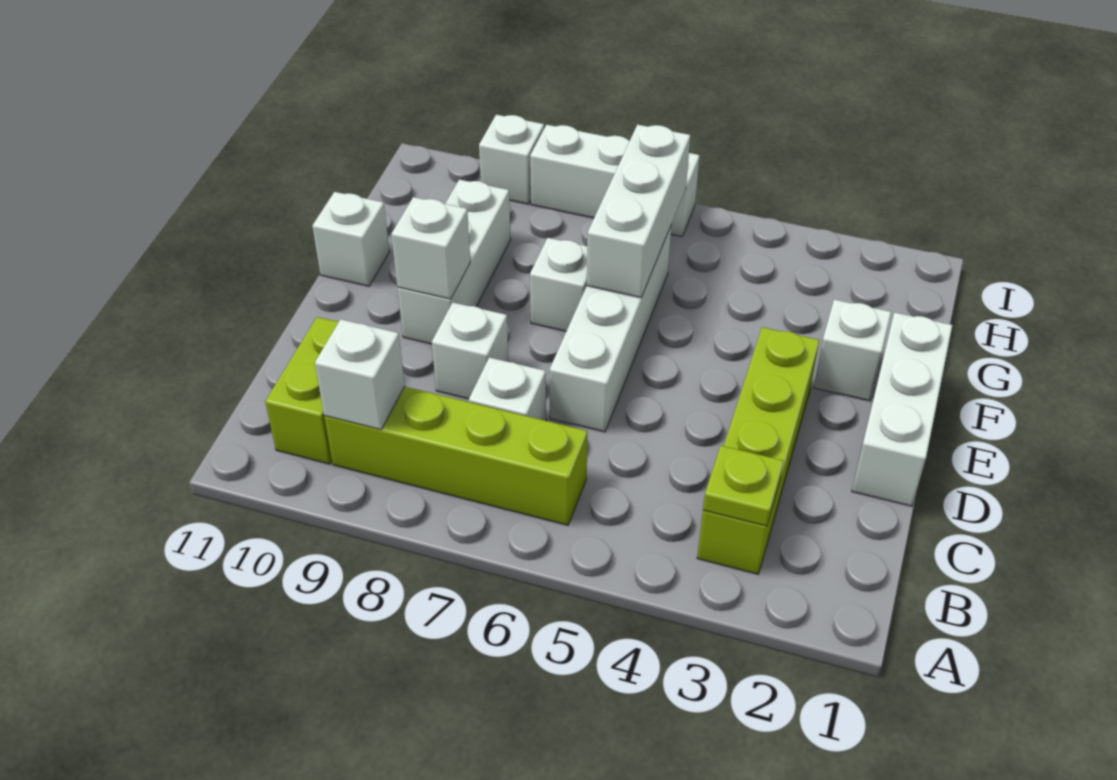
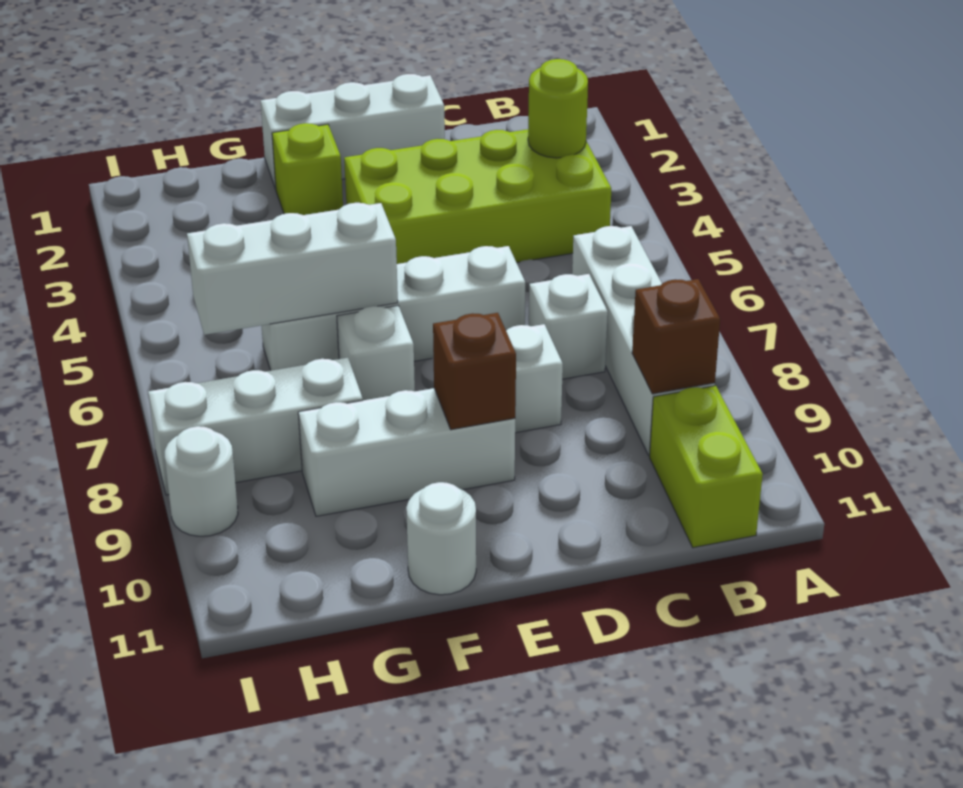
lime brick B3:E3 level 1 -> lime brick B3:E4 level 1
lime plate B3 level 2 -> lime round brick B3 level 2
lime brick B6:B9 level 1 -> white brick B6:B9 level 1
white brick B9 level 2 -> brown brick B9 level 2
lime brick B10:C10 level 1 -> lime brick B10:B11 level 1
white brick E9 level 2 -> brown brick E9 level 2
white brick F2 level 1 -> lime brick F2 level 1
white brick F11 level 1 -> white round brick F11 level 1
white brick I6:I8 level 1 -> white brick G8:I8 level 1
white brick I9 level 1 -> white round brick I9 level 1

